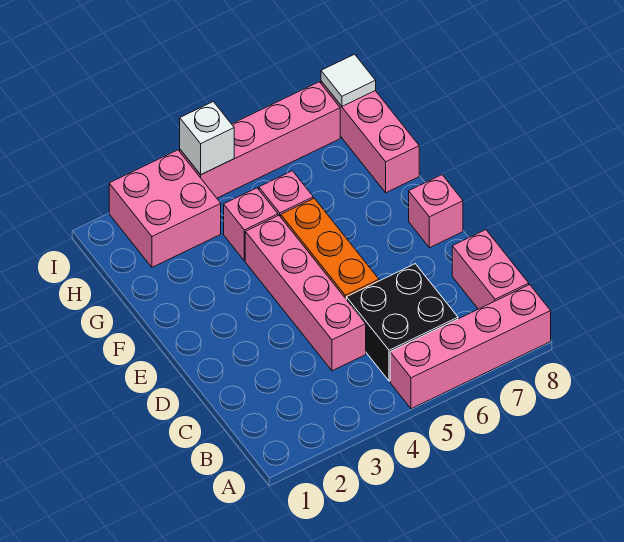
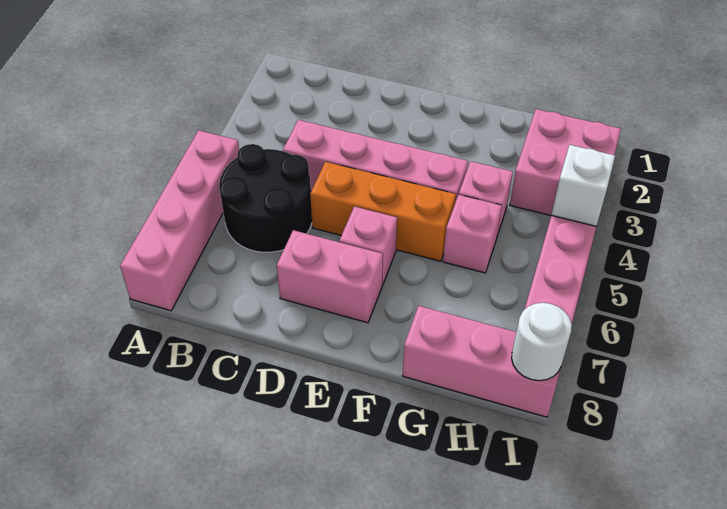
black brick B5:C6 level 1 -> black round brick B5:C6 level 1
pink brick B8:C8 level 1 -> pink brick D7:E7 level 1
pink brick E8 level 1 -> pink brick E6 level 1
white tile I8 level 2 -> white round brick I8 level 2

